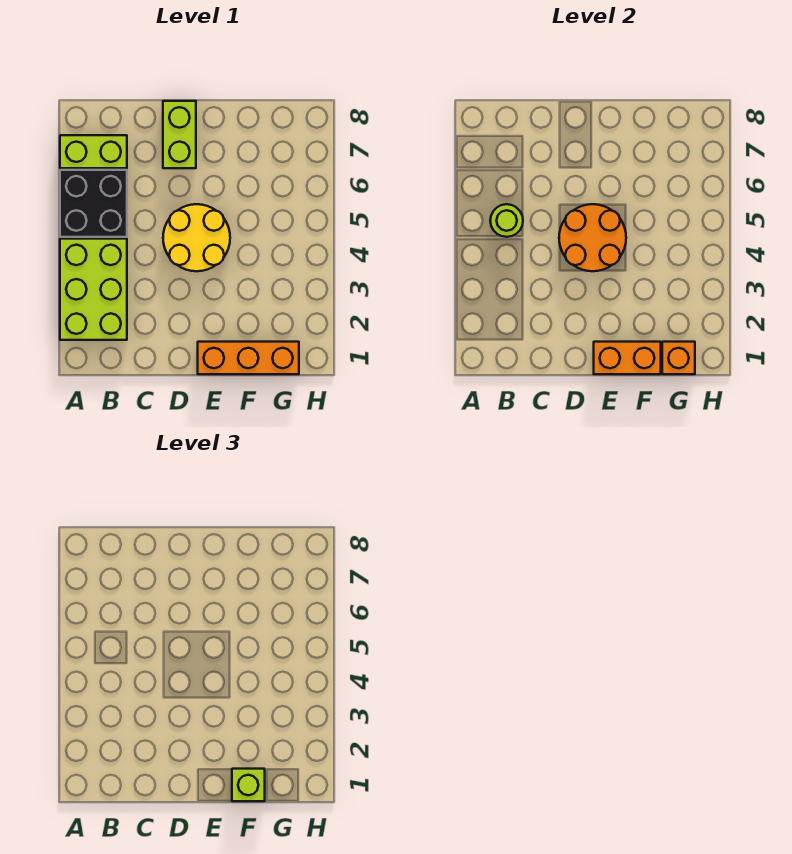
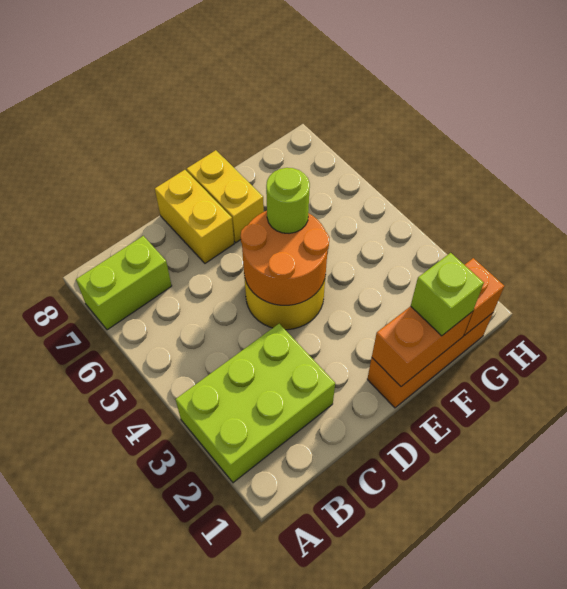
lime brick A2:B4 level 1 -> lime brick A2:C3 level 1
black brick A5:B6 level 1 -> none
lime round brick B5 level 2 -> lime round brick E5 level 3
lime brick D7:D8 level 1 -> yellow brick D7:D8 level 1
none -> yellow brick E7:E8 level 1

